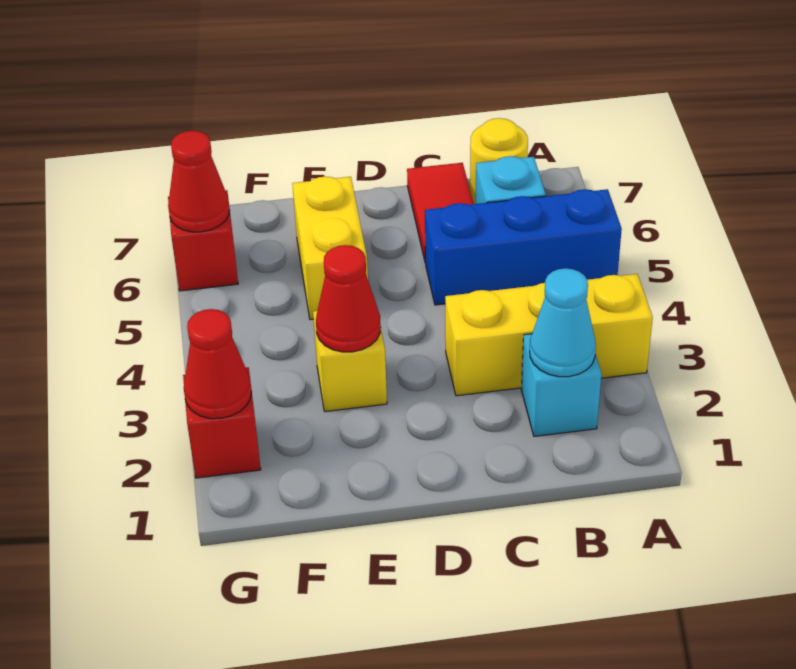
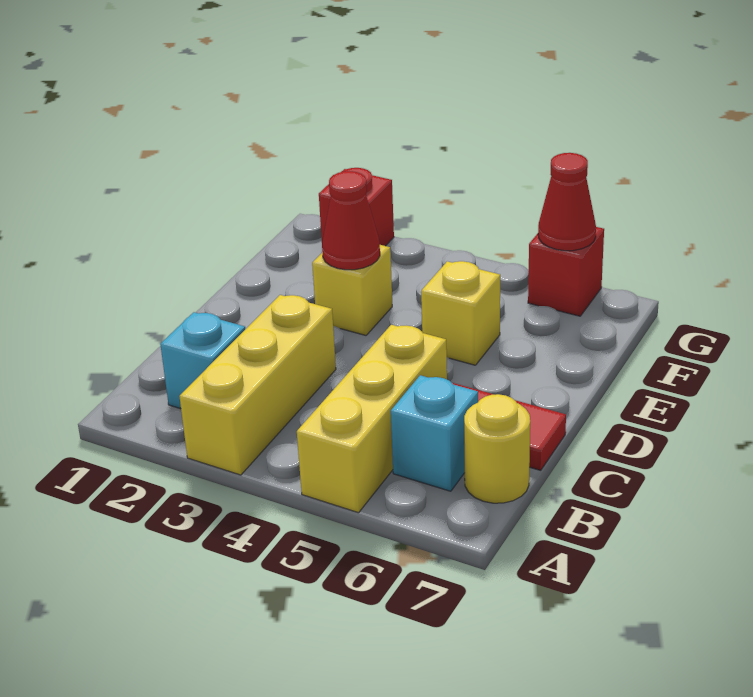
blue brick A5:C5 level 1 -> yellow brick A5:C5 level 1
cyan cone B2 level 2 -> none
yellow brick E5:E6 level 1 -> yellow brick E5 level 1
red cone G2 level 2 -> none

